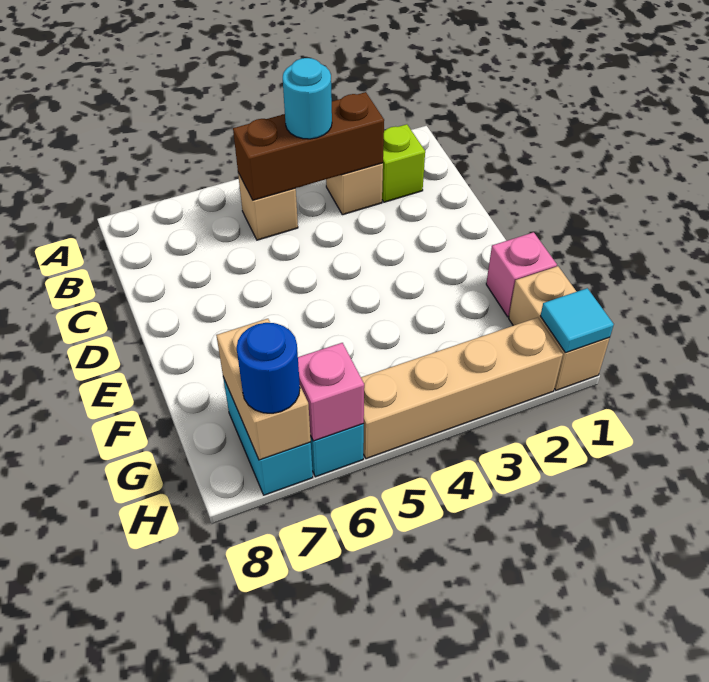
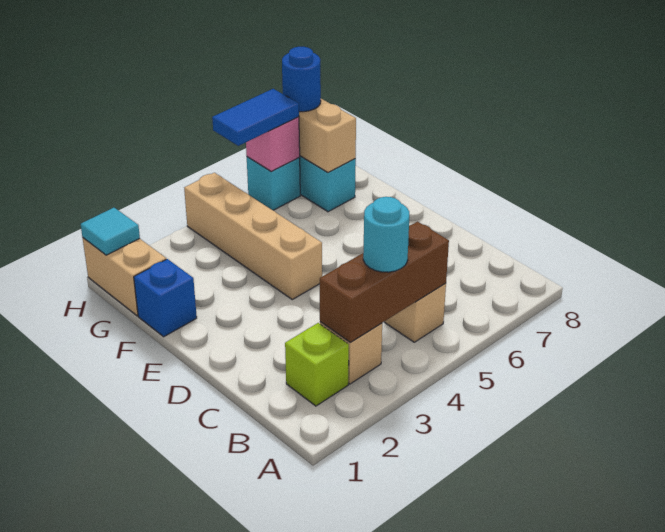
pink brick F1 level 1 -> blue brick F1 level 1
tan brick H2:H5 level 1 -> tan brick E4:H4 level 1
none -> blue tile H5:H6 level 3

